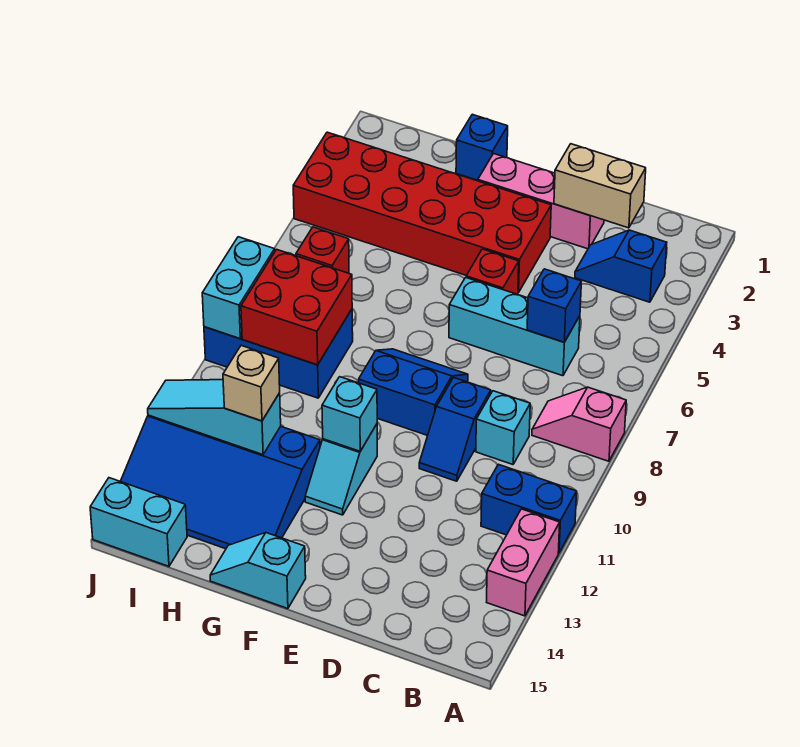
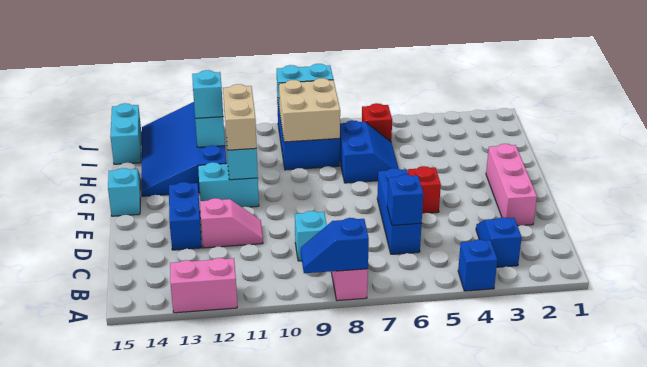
blue brick A11:B11 level 1 -> blue brick D13:E13 level 1
tan brick C2:D2 level 2 -> tan brick F11:G11 level 3
cyan brick C6:E6 level 1 -> blue brick C6:E6 level 1
blue slope D9:D10 level 1 top 9 -> blue slope A8:A9 level 2 top 8
none -> pink slope D11:D12 level 1 top 12
red brick E3:J4 level 1 -> none
blue slope E8:F9 level 1 top 9 -> blue slope G6:H7 level 1 top 7
cyan slope F11:F12 level 1 top 11 -> cyan brick F11:F12 level 1
blue brick G1 level 1 -> blue brick A4 level 1
red brick H8:I9 level 2 -> tan brick H8:I9 level 2
tan brick H12 level 3 -> cyan brick H12 level 3

